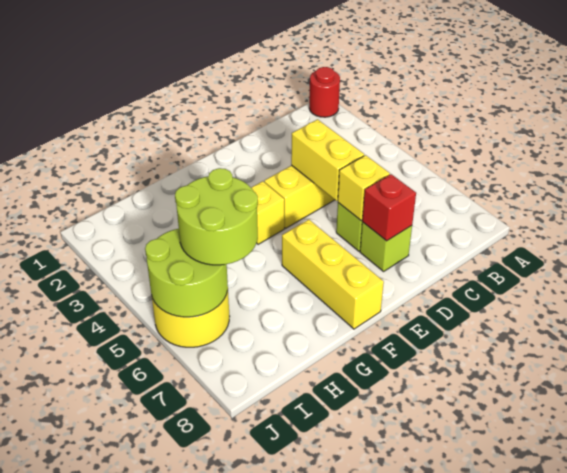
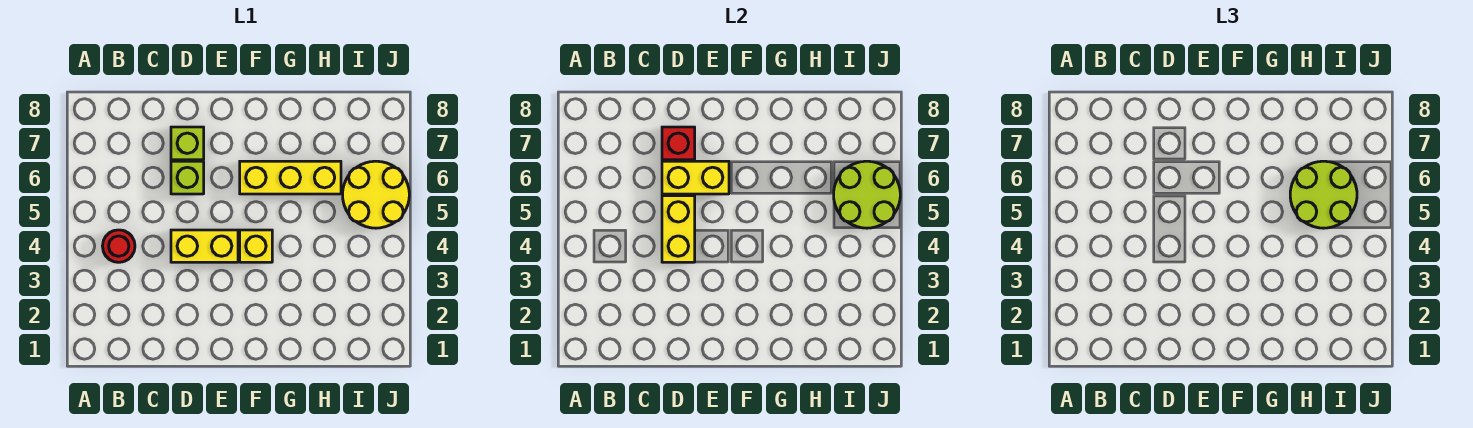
red round brick A1 level 1 -> red round brick B4 level 1
yellow brick D6 level 2 -> yellow brick D6:E6 level 2
yellow brick F6:F8 level 1 -> yellow brick F6:H6 level 1

